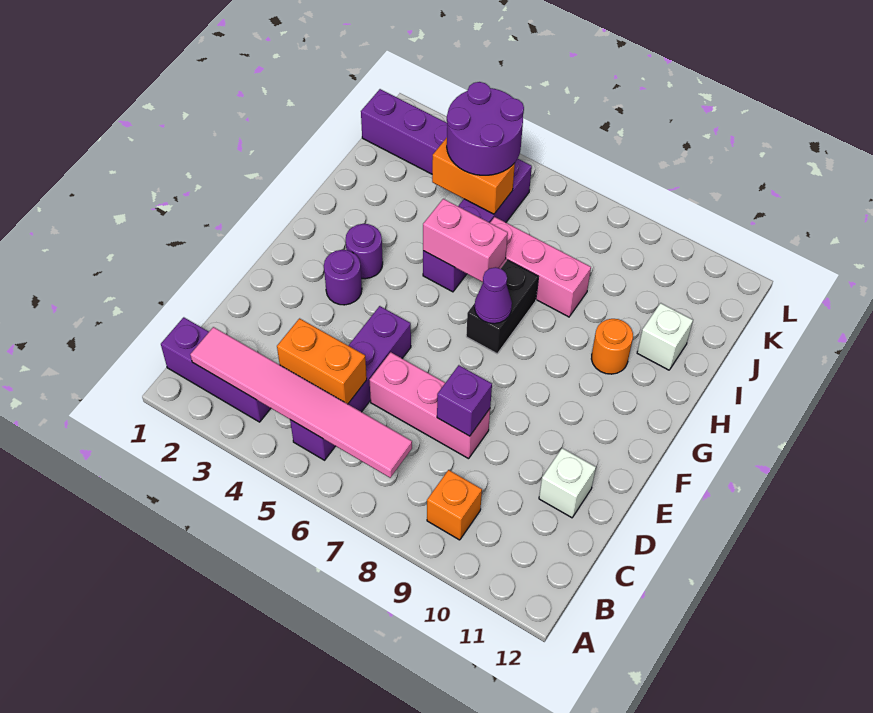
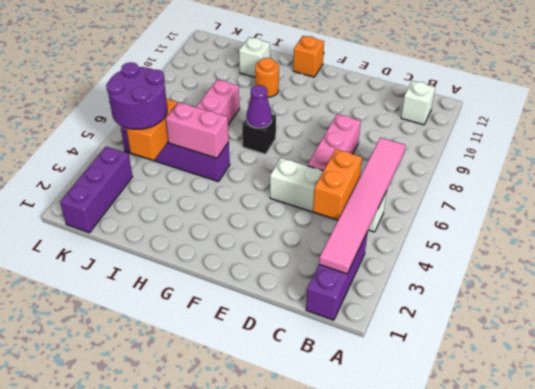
purple brick B5:E5 level 1 -> white brick B5:E5 level 1
orange brick B9 level 1 -> orange brick G12 level 1
purple brick D8 level 2 -> none
white brick D11 level 1 -> white brick B11 level 1
purple round brick F3 level 1 -> none
purple round brick G3 level 1 -> none
black brick G7:H7 level 1 -> black brick G7 level 1
pink brick H5:H6 level 2 -> pink brick H5:I5 level 2

